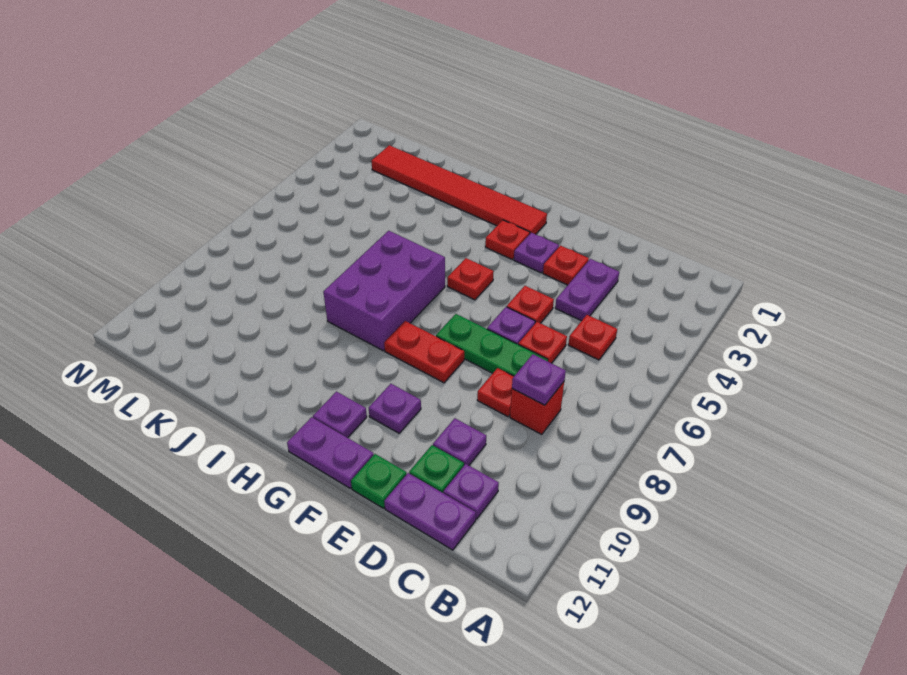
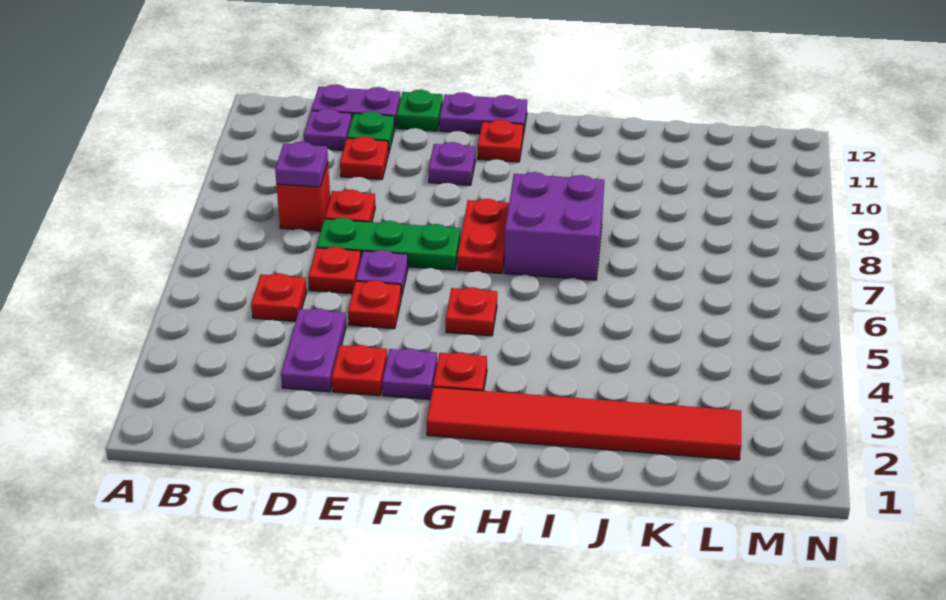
purple plate D10 level 1 -> red plate D10 level 1
red plate F8:G8 level 1 -> red plate G7:G8 level 1
purple plate G11 level 1 -> red plate G11 level 1
purple brick H6:I8 level 1 -> purple brick H7:I8 level 1

